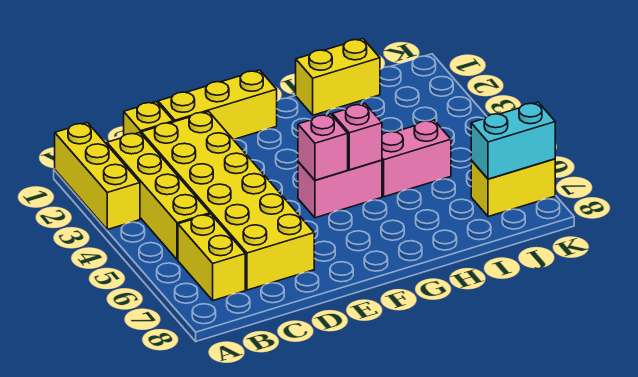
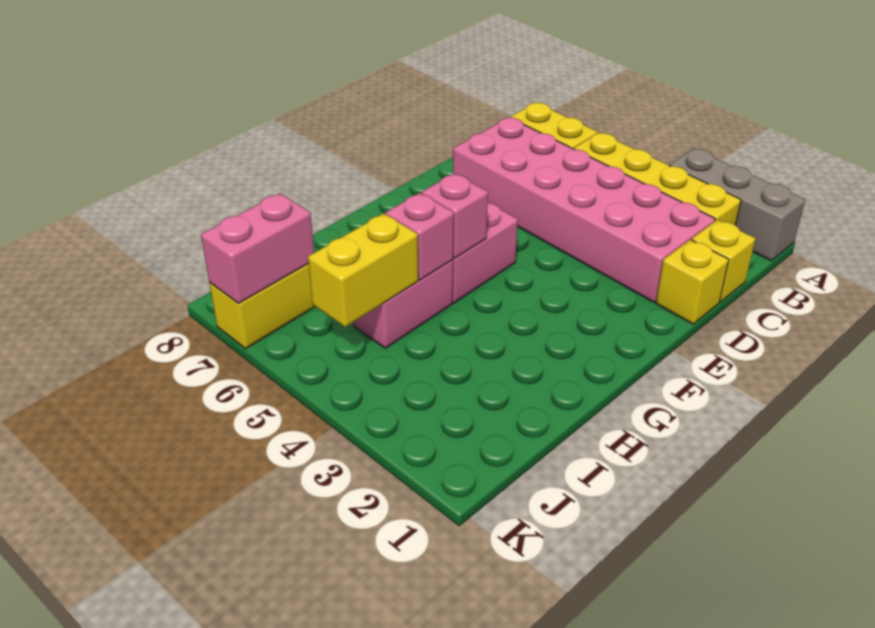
yellow brick A1:A3 level 1 -> grey brick A1:A3 level 1
yellow brick C2:D7 level 1 -> pink brick C2:D7 level 1
yellow brick D1:F1 level 1 -> yellow brick D1 level 1
pink brick F5 level 2 -> pink brick H5 level 2
yellow brick H1:I1 level 1 -> yellow brick I5:J5 level 2
cyan brick J7:K7 level 2 -> pink brick J7:K7 level 2

